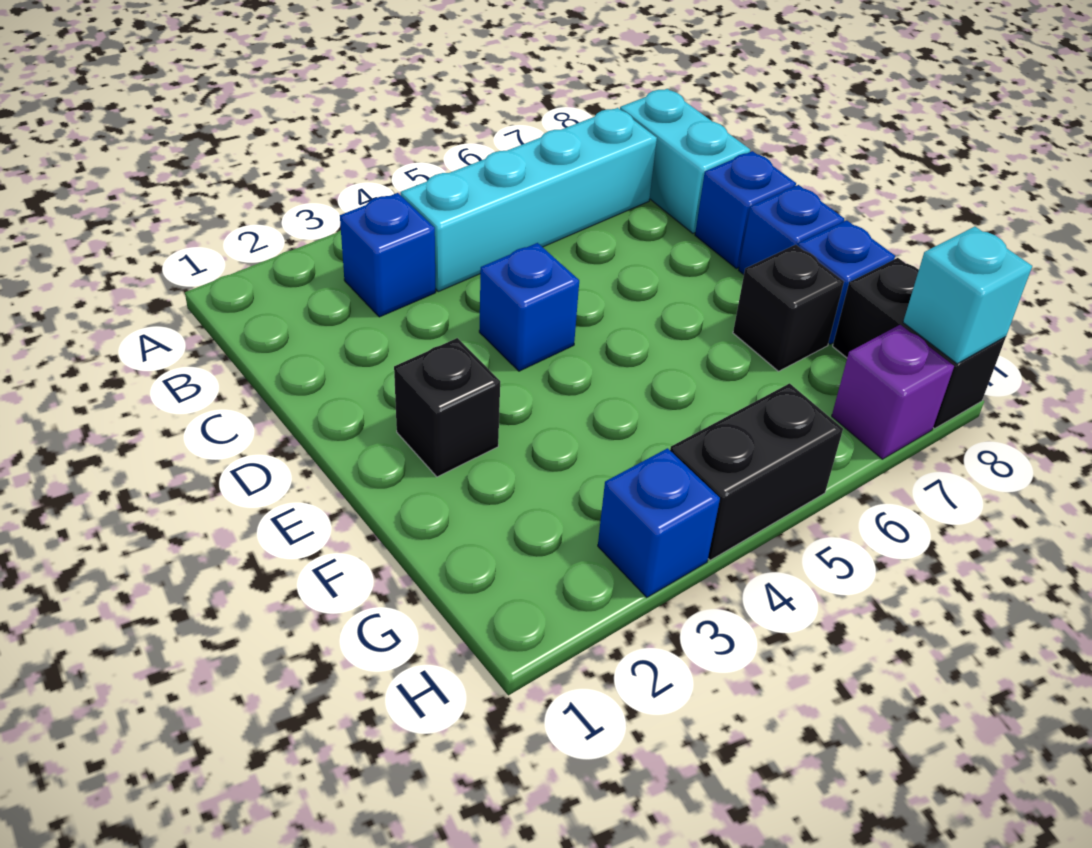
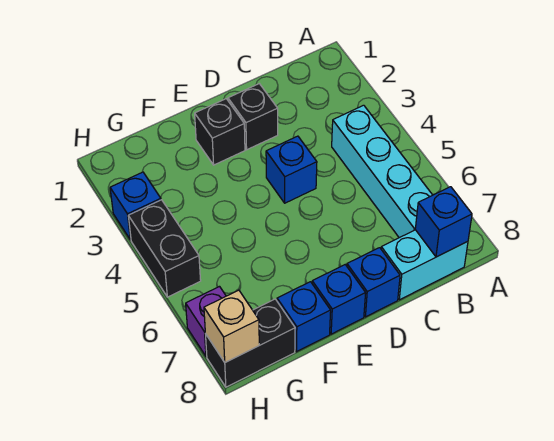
blue brick B3 level 1 -> blue brick B8 level 2
black brick F7 level 1 -> black brick D2 level 1
cyan brick H8 level 2 -> tan brick H8 level 2

